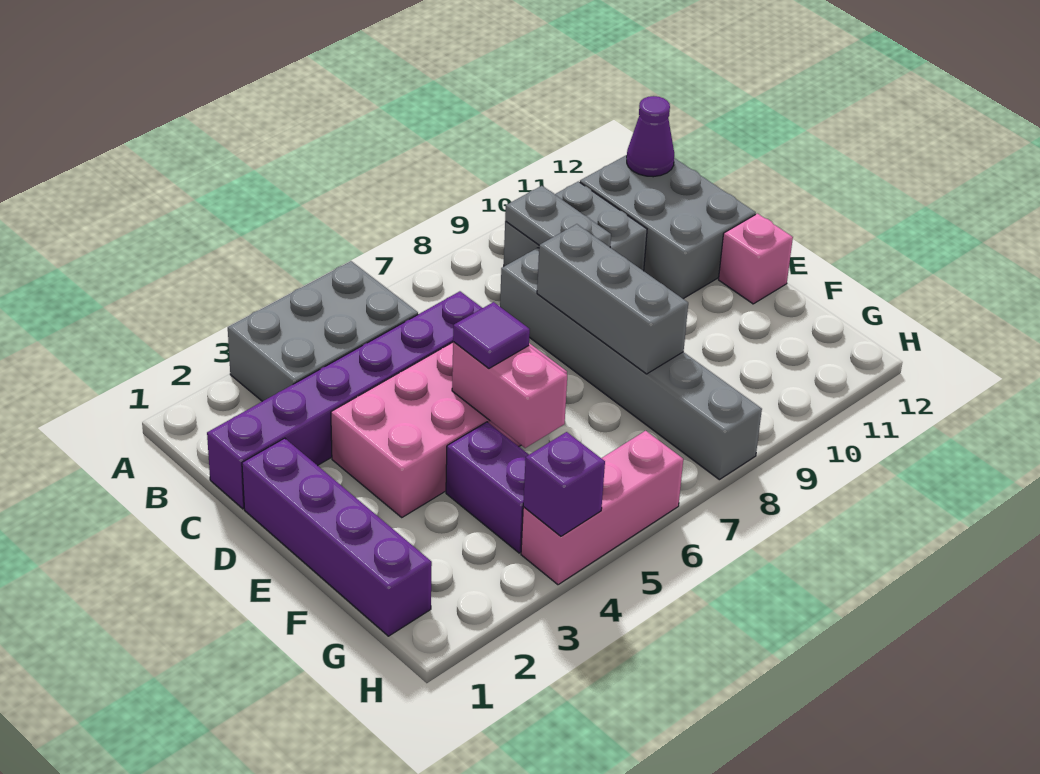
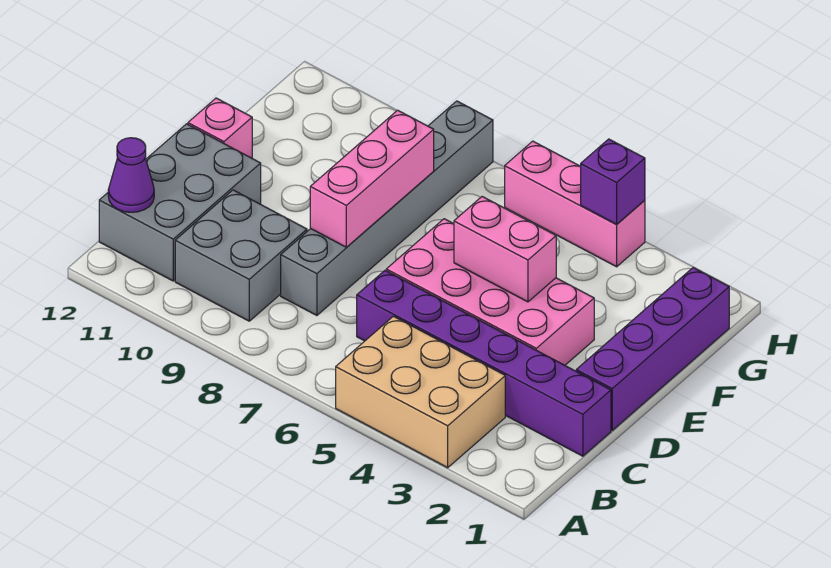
grey brick A3:B5 level 1 -> tan brick A3:B5 level 1
grey plate B9:C9 level 2 -> none
grey brick D8:F8 level 2 -> pink brick D8:F8 level 2
pink brick E5:F5 level 2 -> pink brick E4:E5 level 2
purple tile E5 level 3 -> none
purple brick F4:G4 level 1 -> none

